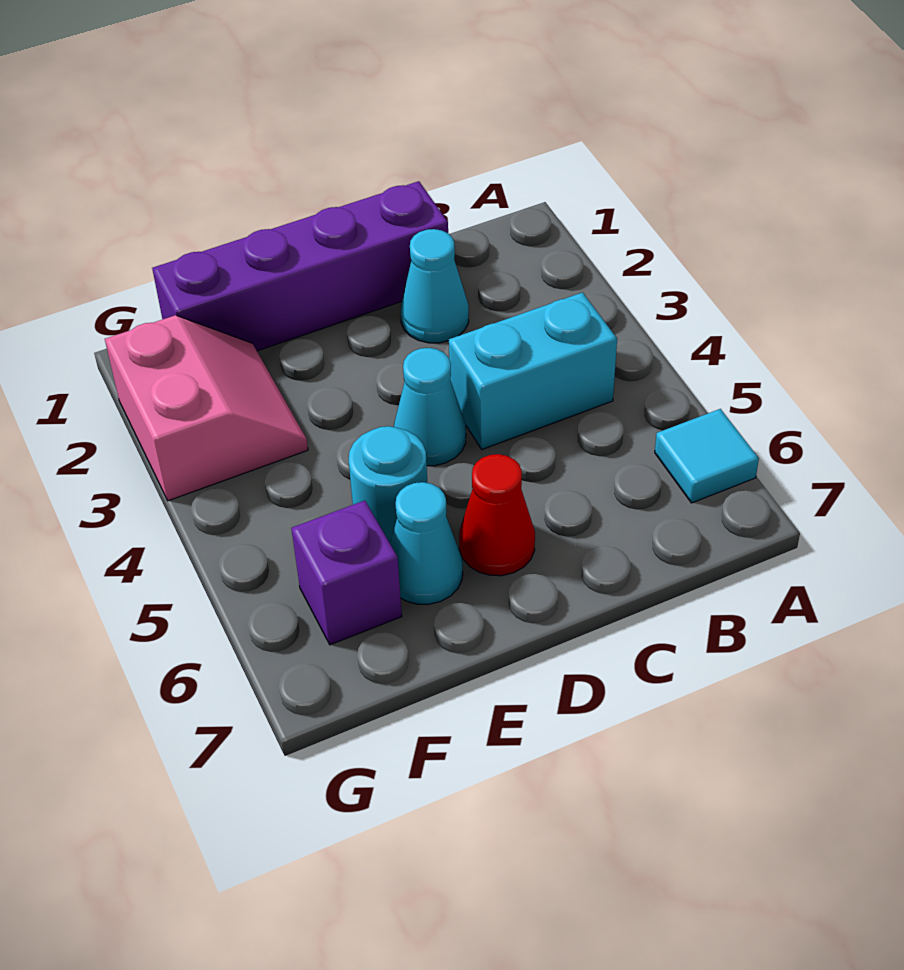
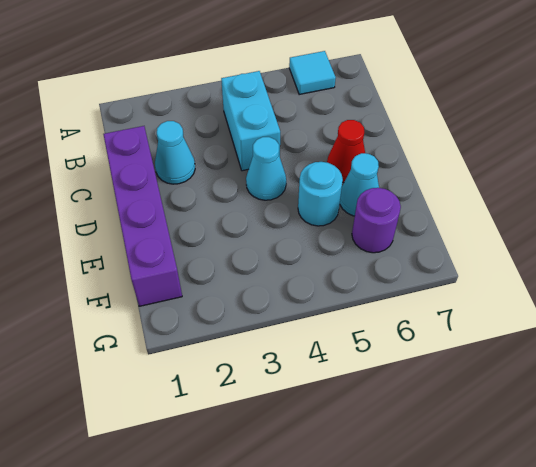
pink slope F2:G3 level 1 top G -> none
purple brick F6 level 1 -> purple round brick F6 level 1

